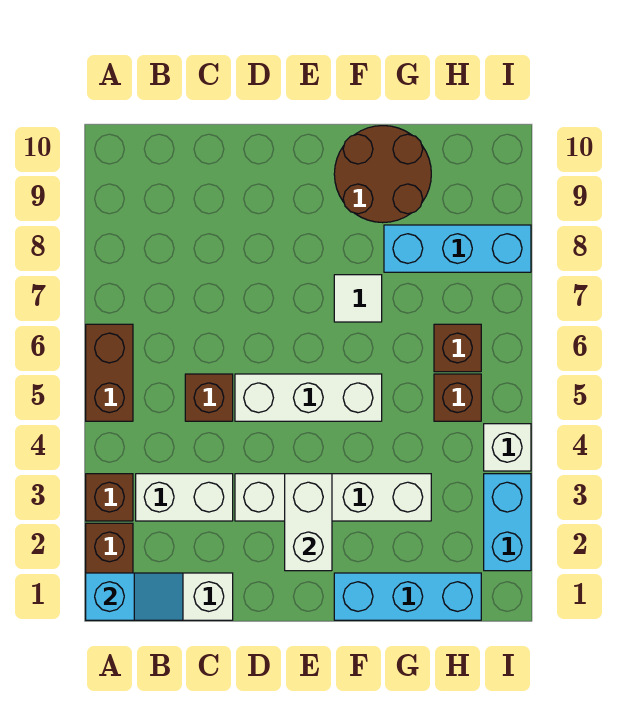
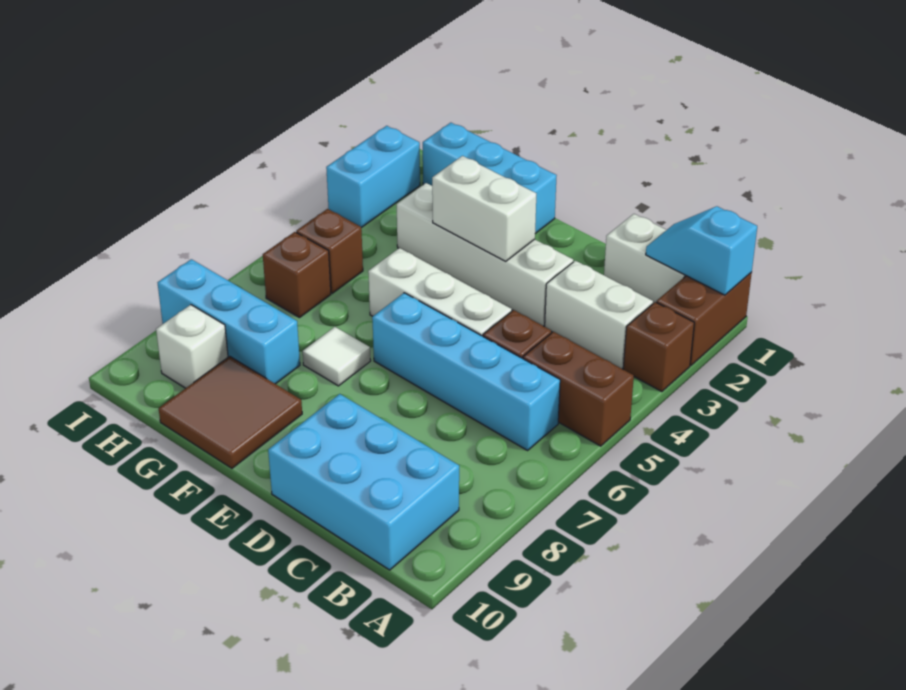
brown brick A5:A6 level 1 -> brown brick A5:B5 level 1
none -> cyan brick B6:E6 level 1
none -> cyan brick B9:D10 level 1
white brick E2:E3 level 2 -> white brick E3:F3 level 2
brown round brick F9:G10 level 1 -> brown tile F9:G10 level 1
white brick I4 level 1 -> white brick H9 level 1

